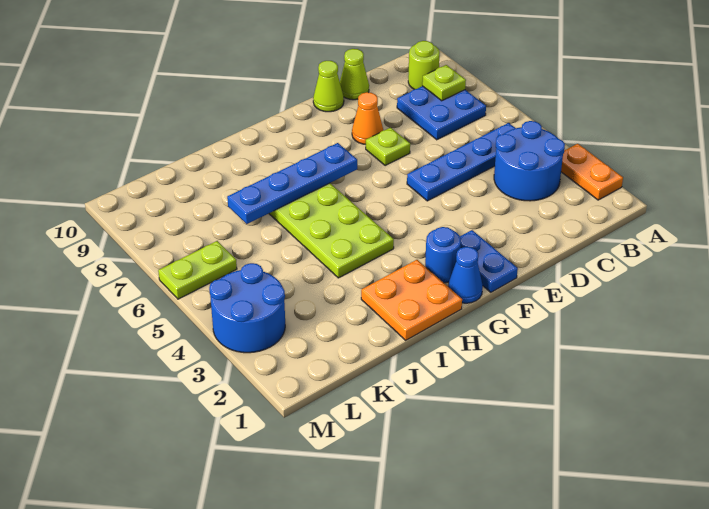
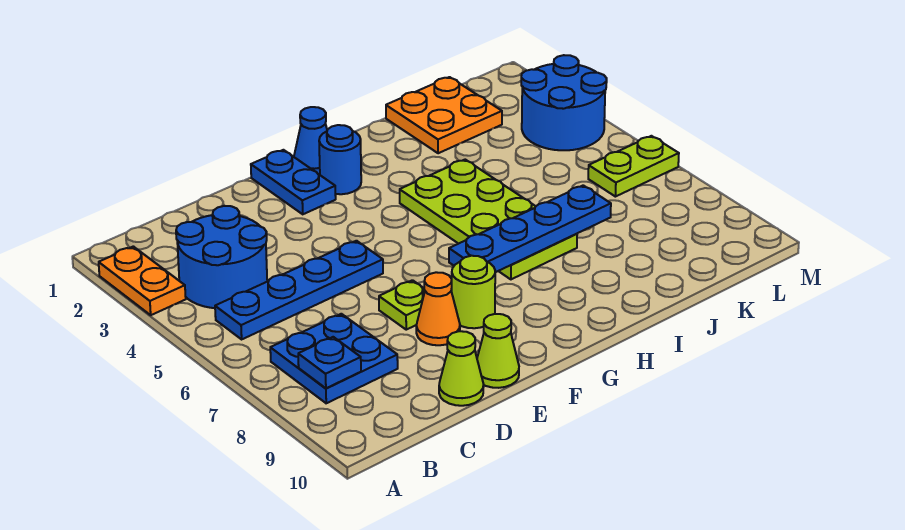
lime plate B8 level 2 -> blue plate B8 level 2
lime round brick B9 level 1 -> lime round brick F8 level 1
orange plate H1:I2 level 1 -> orange plate J1:K2 level 1

